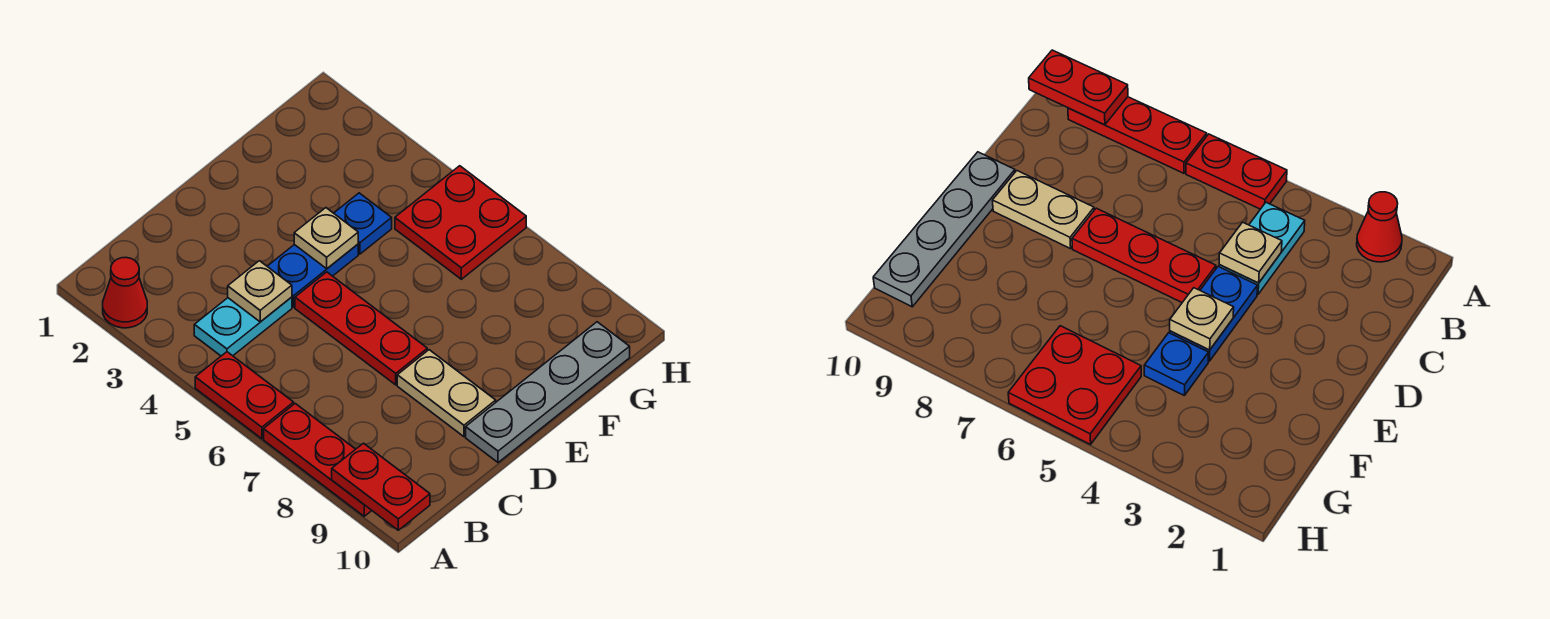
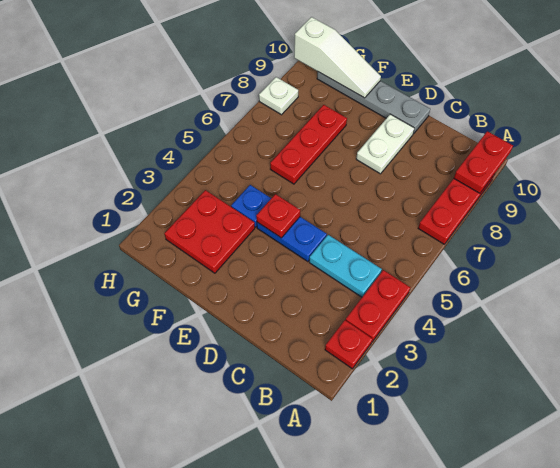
red cone A2 level 1 -> red plate A2 level 1
red plate A5:A6 level 1 -> red plate A3:A4 level 1
tan plate C4 level 2 -> none
red plate D5:D7 level 1 -> red plate F6:F8 level 1
tan plate D8:D9 level 1 -> white plate D8:D9 level 1
tan plate E4 level 2 -> red plate E4 level 2
none -> white slope F10:H10 level 2 top H
red plate G5:H6 level 1 -> red plate F2:G3 level 1
none -> white plate H8 level 1

